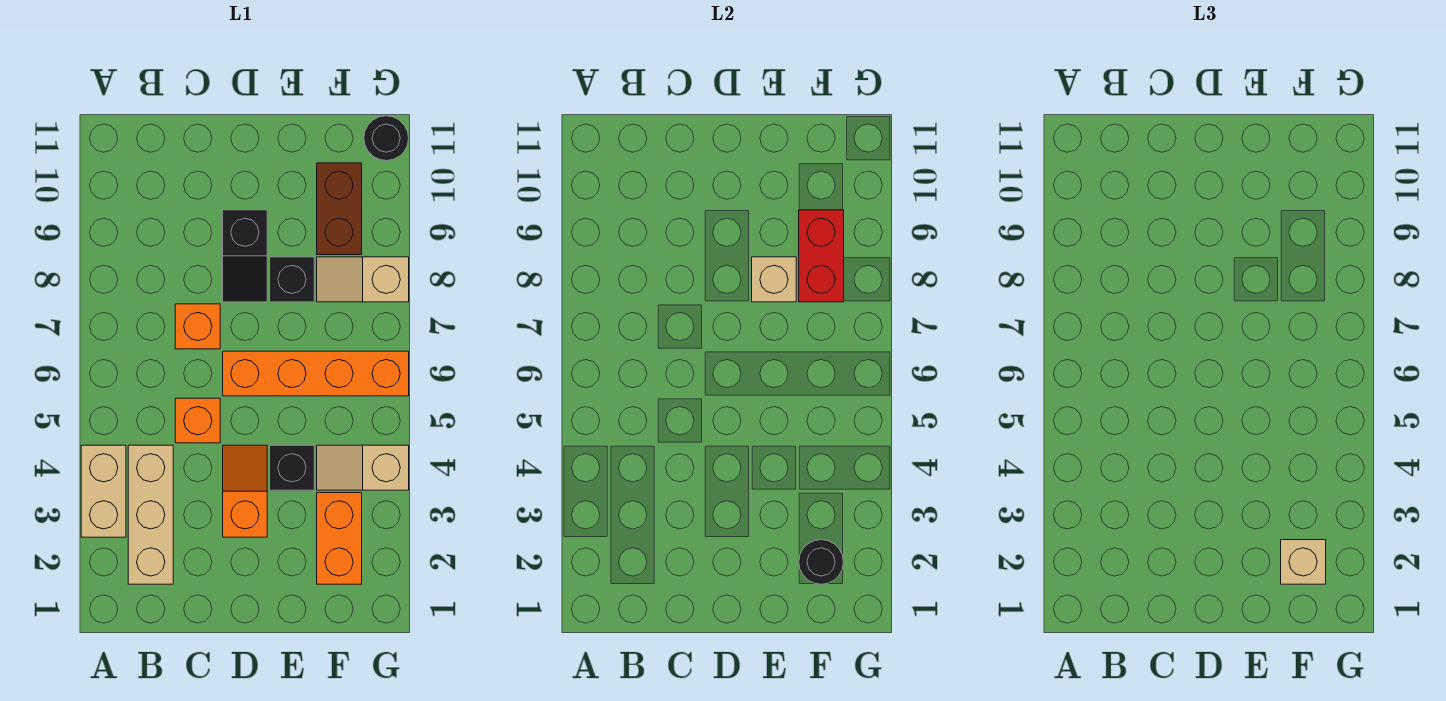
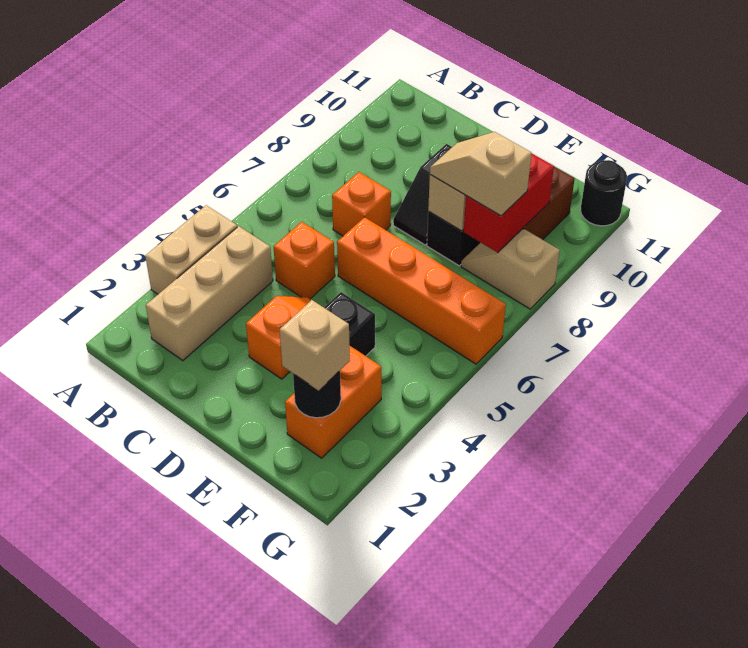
tan slope F4:G4 level 1 top G -> tan slope E8:F8 level 3 top F

